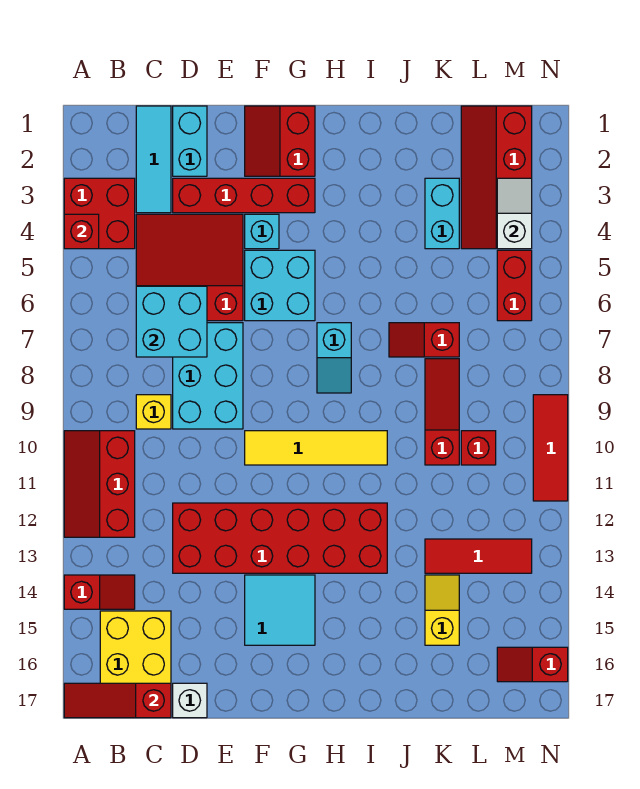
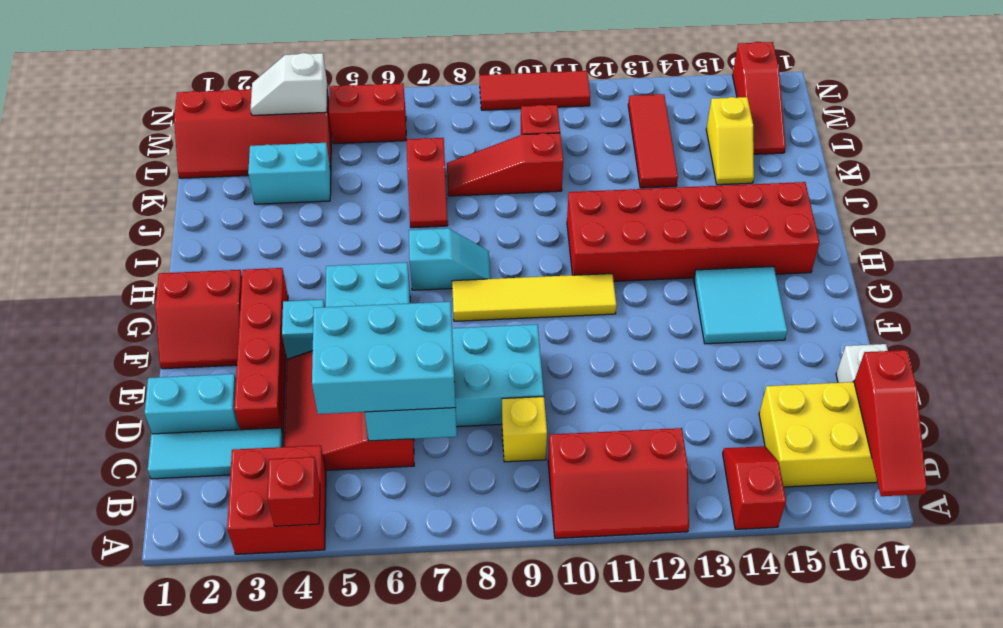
none -> cyan brick C5:D7 level 3
red brick D12:I13 level 1 -> red brick H11:I16 level 1
yellow tile F10:I10 level 1 -> yellow tile G8:G11 level 1
yellow slope K14:K15 level 1 top 15 -> yellow slope K15:L15 level 1 top L
red slope M16:N16 level 1 top N -> red slope L16:N16 level 1 top N

